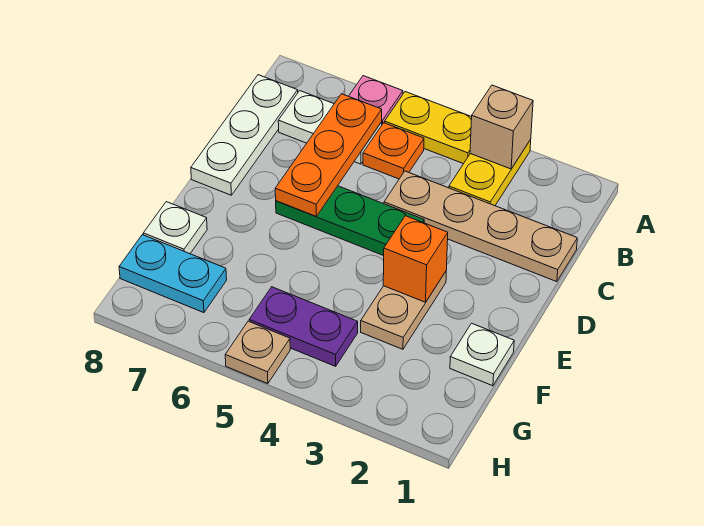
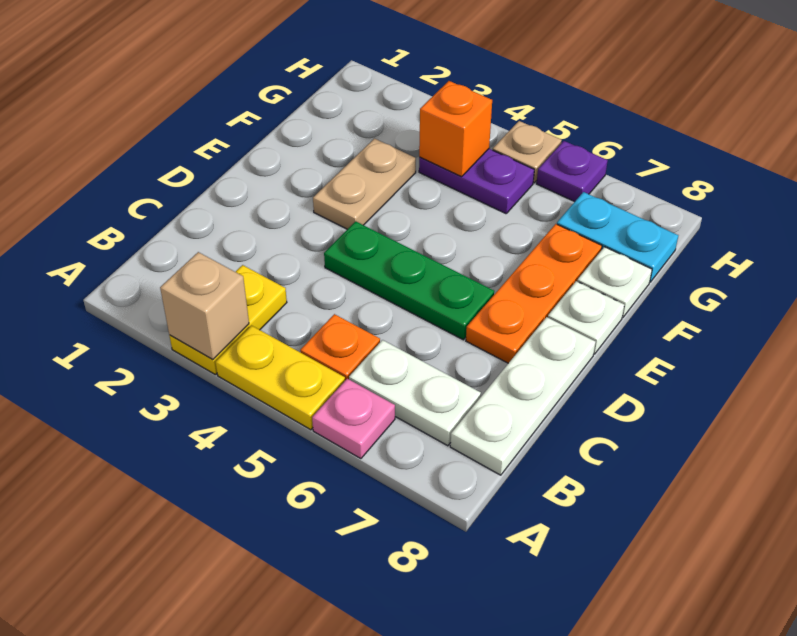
orange plate B6:D6 level 2 -> orange plate D7:F7 level 1
tan plate C1:C4 level 1 -> none
orange brick E3 level 2 -> orange brick G4 level 2
white plate F1 level 1 -> white plate E8 level 1
none -> purple plate H6 level 1

